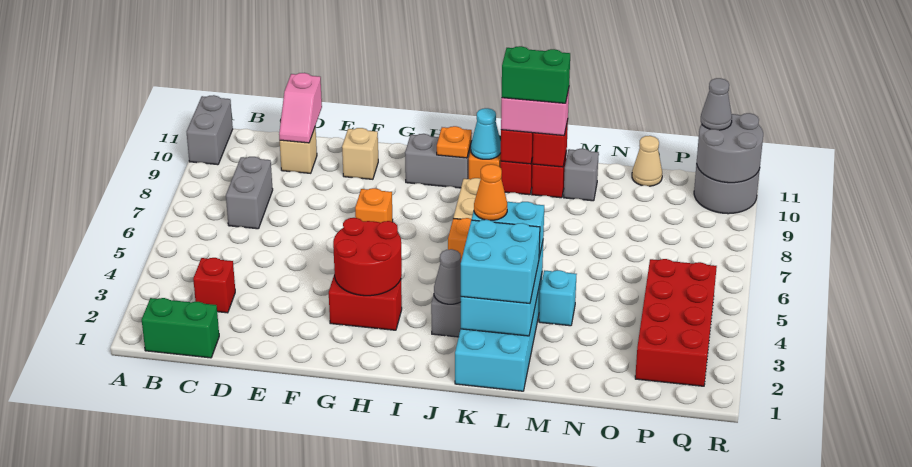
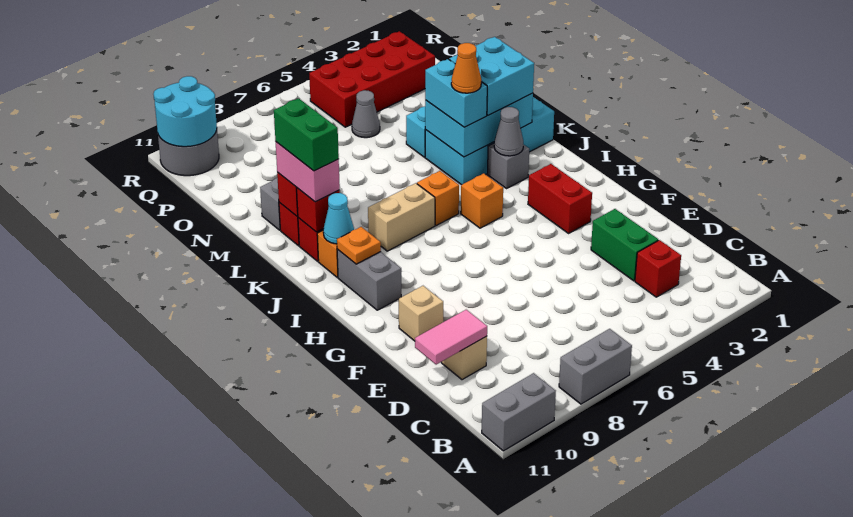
green brick B1:C1 level 1 -> green brick D3:E3 level 1
grey brick C7:C8 level 1 -> grey brick A7:A8 level 1
pink slope D10:D11 level 2 top 11 -> pink tile D10:D11 level 2
red round brick G3:H4 level 2 -> none
orange brick G7 level 1 -> orange brick I5 level 1
tan cone O11 level 1 -> none
grey round brick Q10:R11 level 2 -> cyan round brick Q10:R11 level 2
grey cone Q11 level 3 -> grey cone O5 level 1

